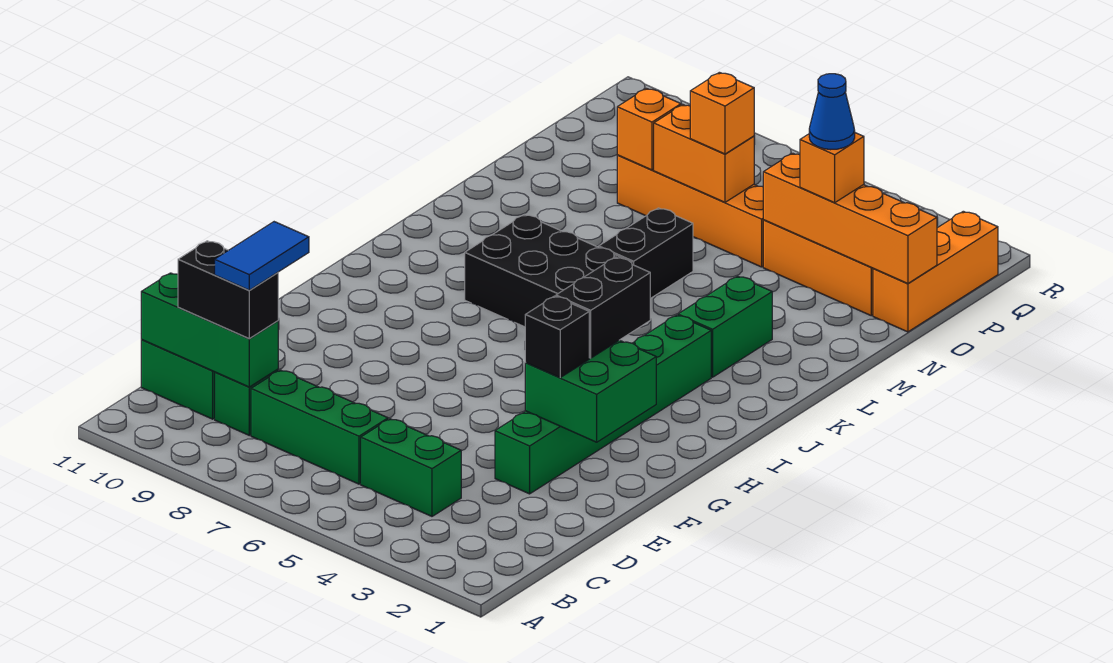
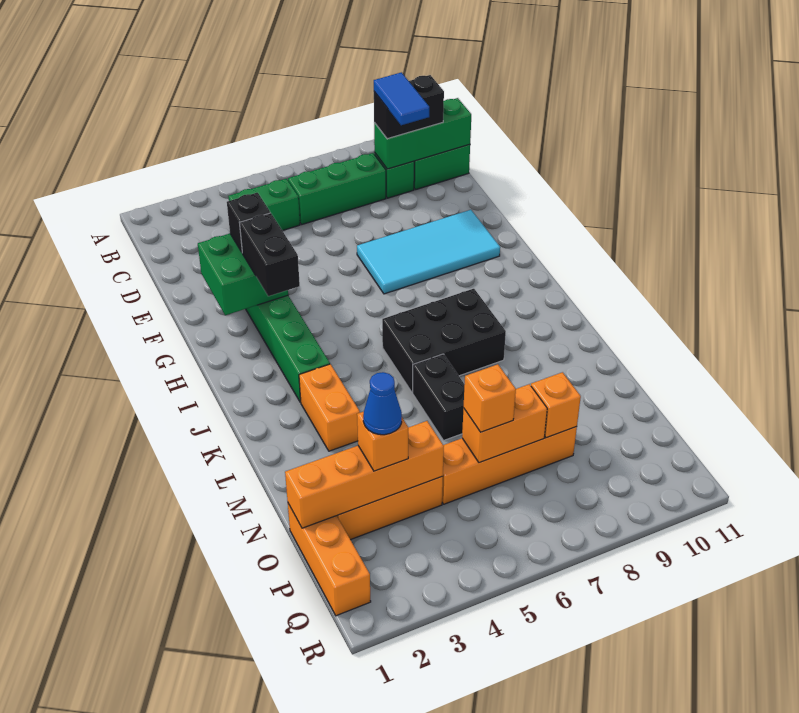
none -> cyan tile F7:G10 level 1
green brick K3:L3 level 1 -> orange brick K3:L3 level 1

